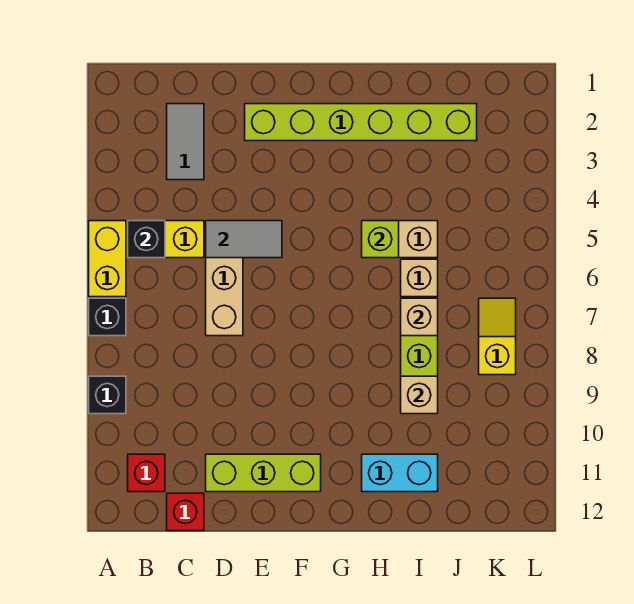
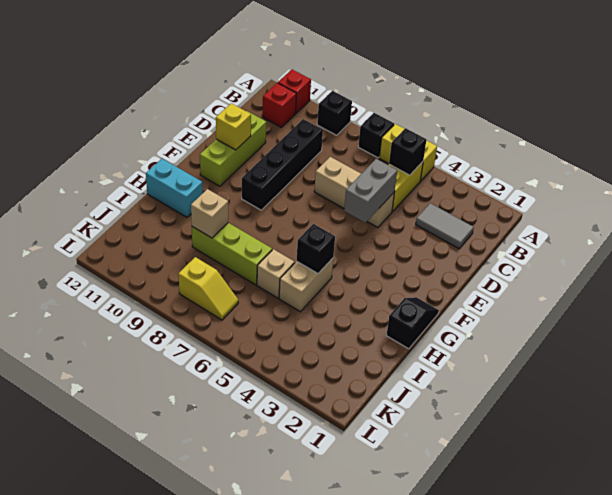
none -> black brick C9:F9 level 1
red brick C12 level 1 -> red brick A11 level 1
grey tile D5:E5 level 2 -> grey brick D5:E5 level 2
lime brick E2:J2 level 1 -> none
none -> yellow brick E11 level 2
none -> black slope G1:H1 level 1 top H
lime brick H5 level 2 -> black brick H5 level 2
cyan brick H11:I11 level 1 -> cyan brick H11:H12 level 1
tan brick I7 level 2 -> none

